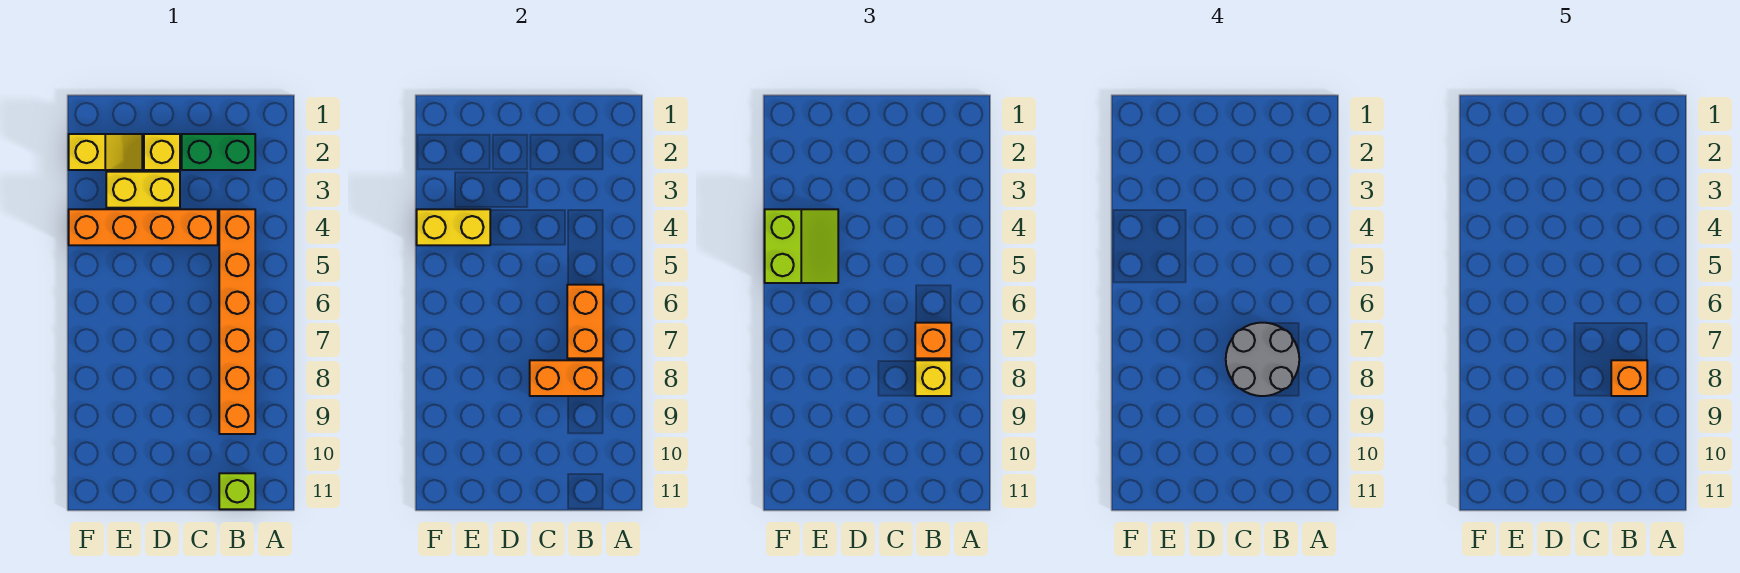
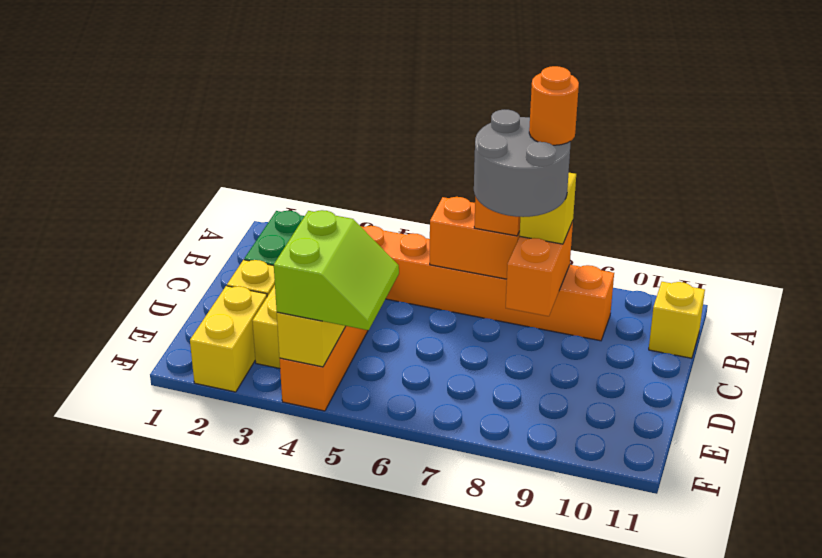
orange brick B8 level 5 -> orange round brick B8 level 5
lime brick B11 level 1 -> yellow brick B11 level 1
yellow slope E2:F2 level 1 top F -> yellow brick E2:F2 level 1
lime slope E4:F5 level 3 top F -> lime slope E4:F5 level 3 top 4

